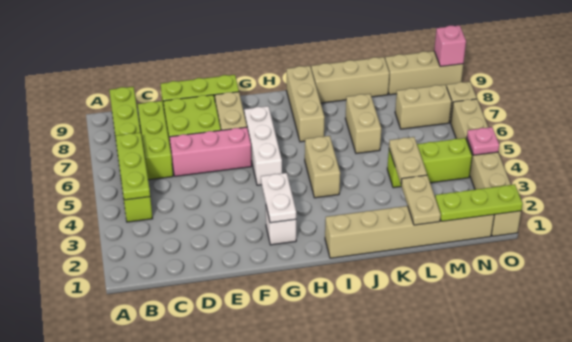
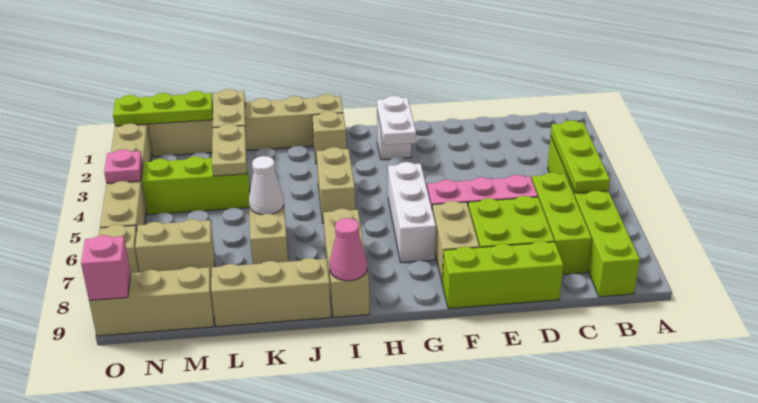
none -> tan brick I2 level 1
none -> pink cone I9 level 2
none -> white cone K6 level 2

